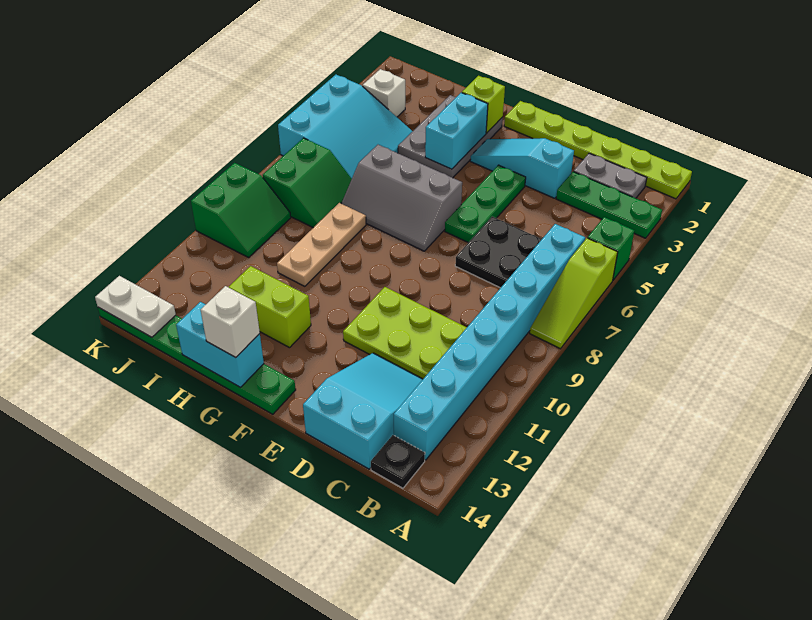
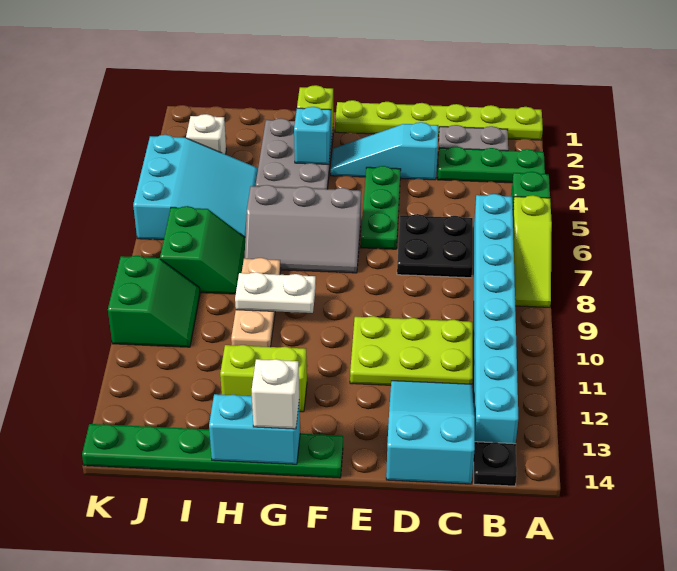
cyan brick G3:G4 level 2 -> cyan brick G3 level 2
white plate J14:K14 level 2 -> white plate G9:H9 level 2

